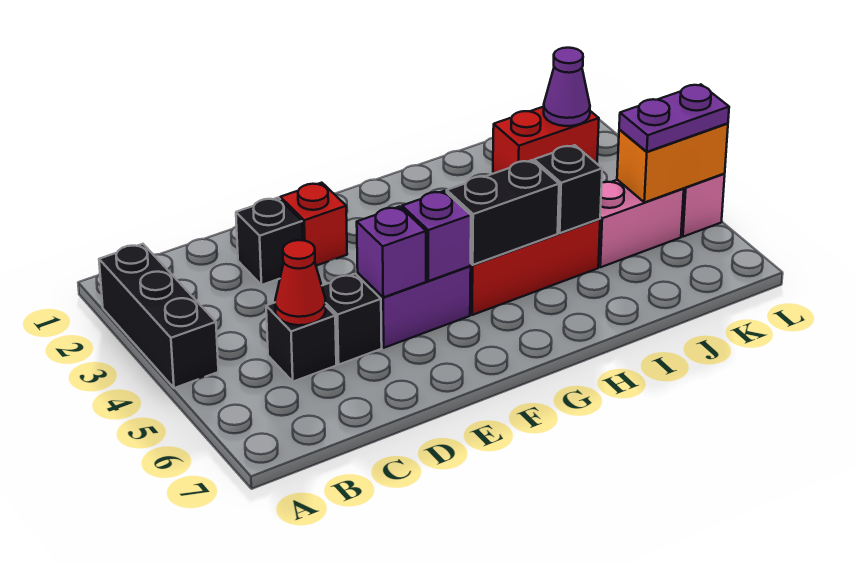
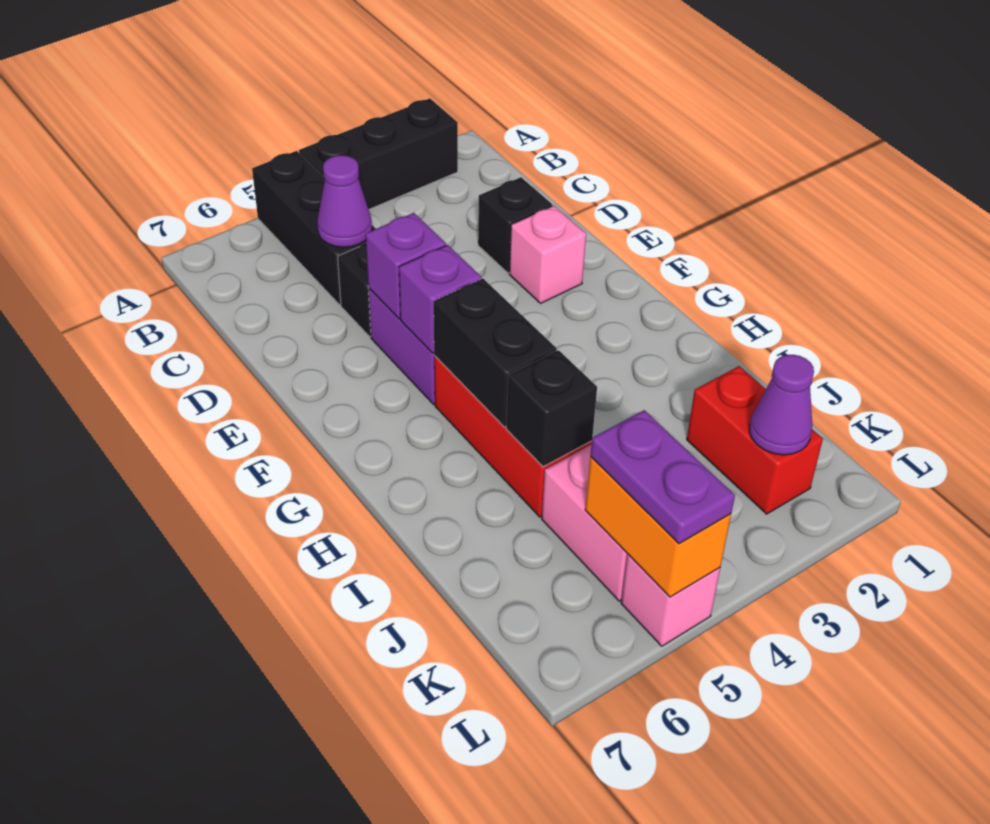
black brick C5 level 1 -> black brick A5:C5 level 1
red cone C5 level 2 -> purple cone C5 level 2
red brick E2 level 1 -> pink brick E2 level 1

